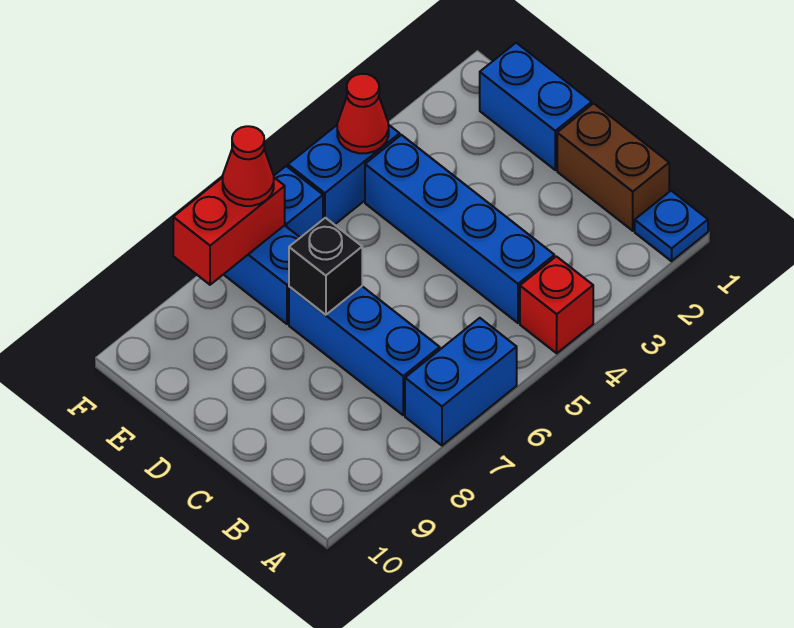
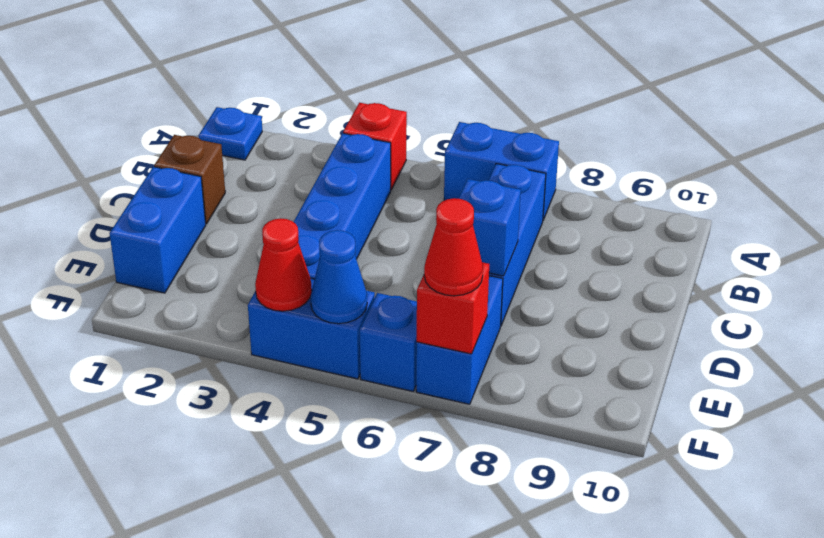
brown brick B1:C1 level 1 -> brown brick C1 level 1
black brick D7 level 2 -> blue brick D7 level 2
none -> blue cone F5 level 2
red brick F7:F8 level 2 -> red brick F7 level 2

